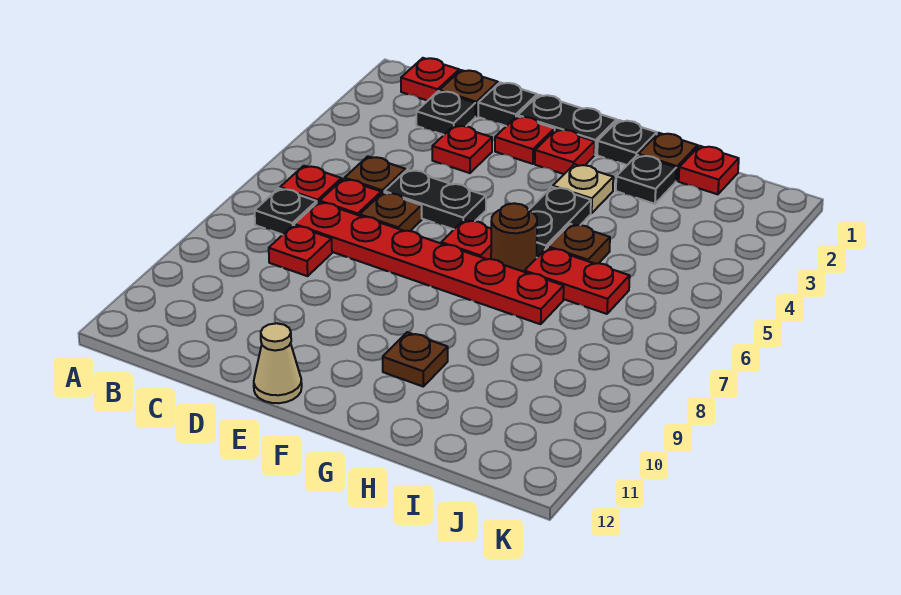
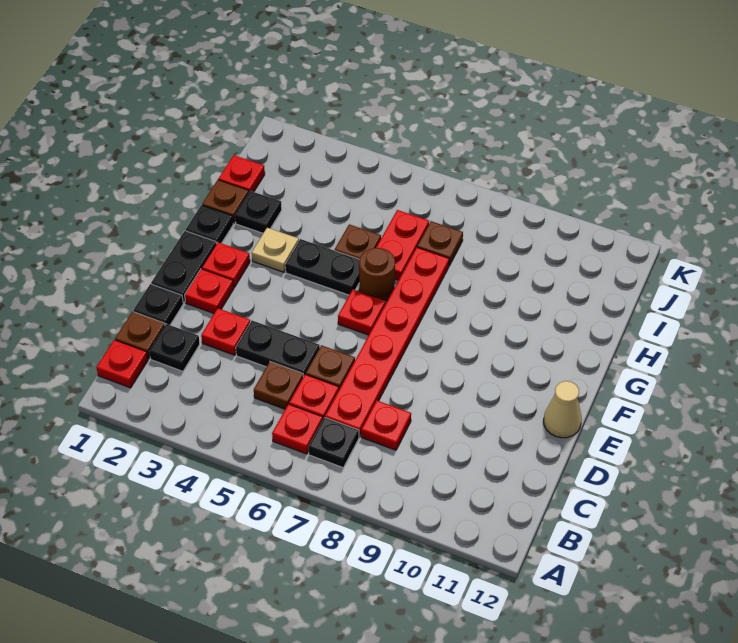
black plate D5:E5 level 1 -> black plate D4:D5 level 1
brown plate G10 level 1 -> brown plate I7 level 1

